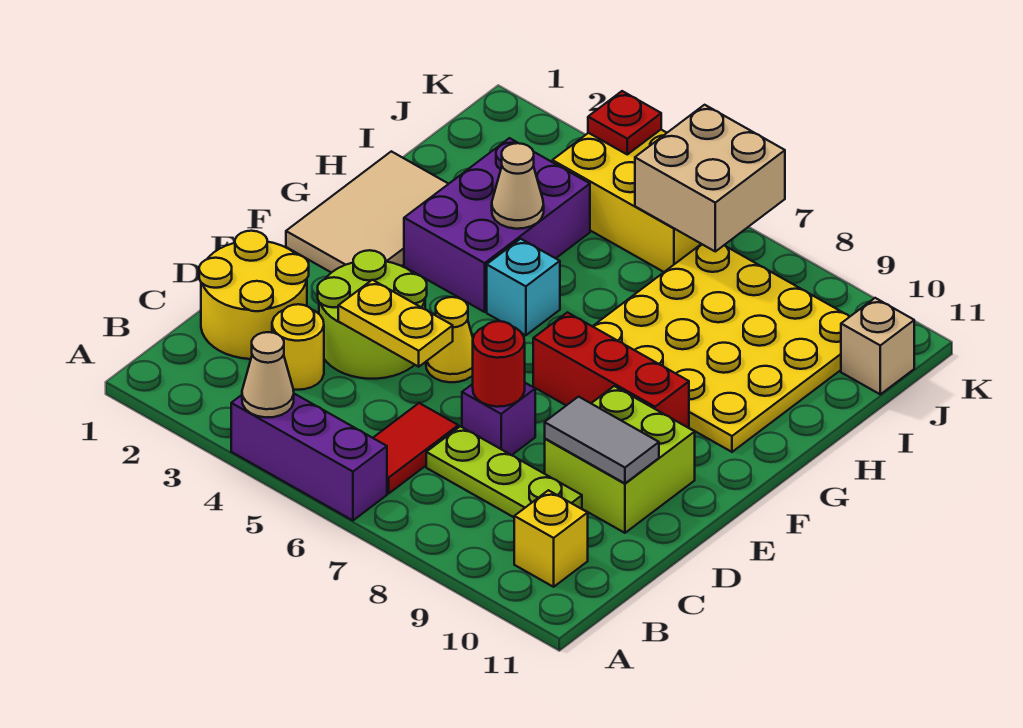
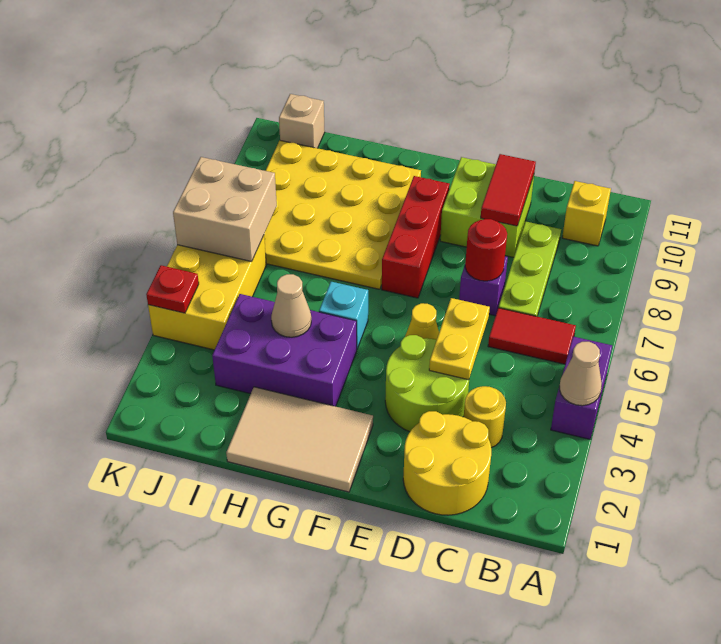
purple brick A4:A6 level 1 -> purple brick A4:A5 level 1
grey tile D9:D10 level 2 -> red tile D9:D10 level 2

